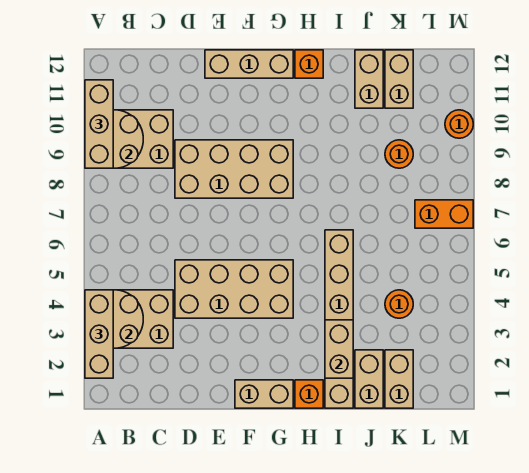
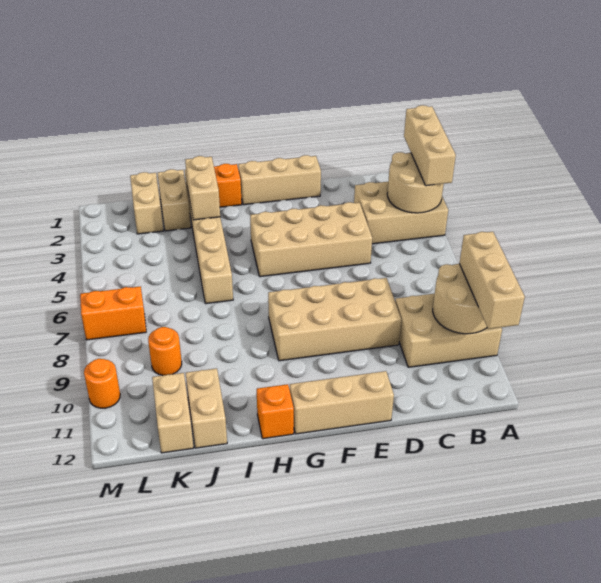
tan brick F1:G1 level 1 -> tan brick E1:G1 level 1
orange round brick K4 level 1 -> none

